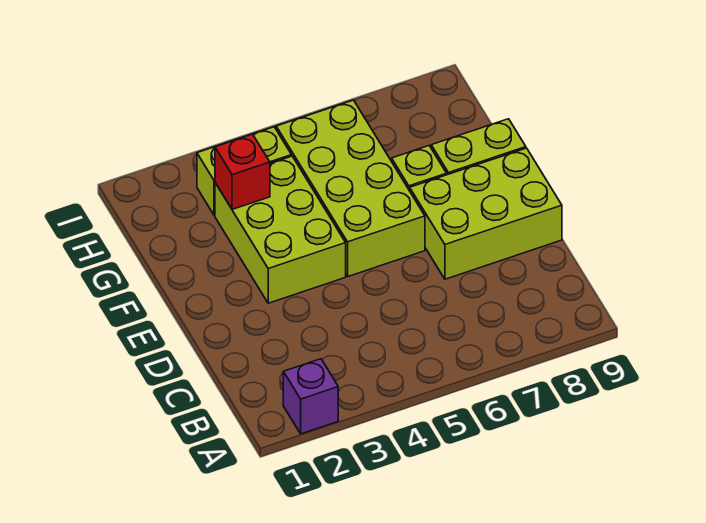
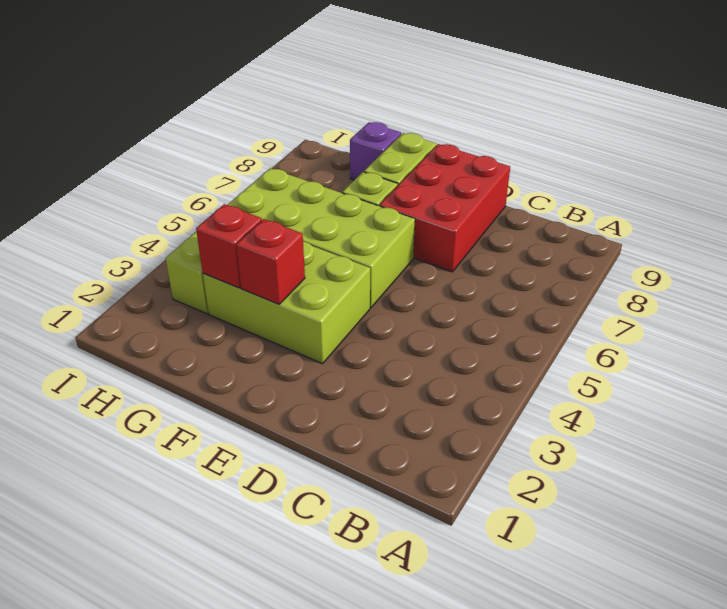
purple brick A2 level 1 -> purple brick G9 level 1
lime brick D7:E9 level 1 -> red brick D7:E9 level 1
none -> red brick F3 level 2

